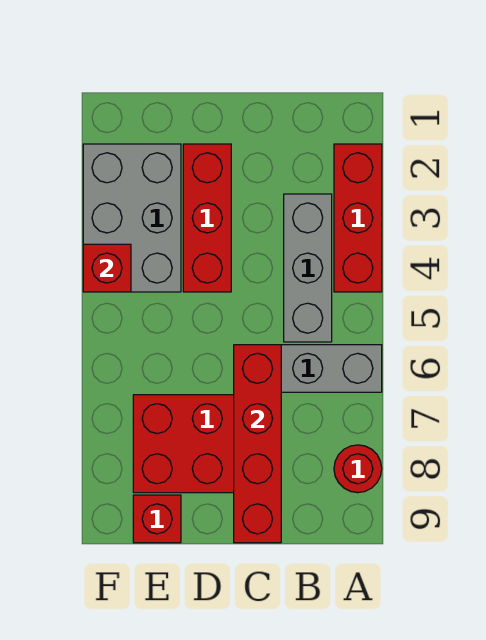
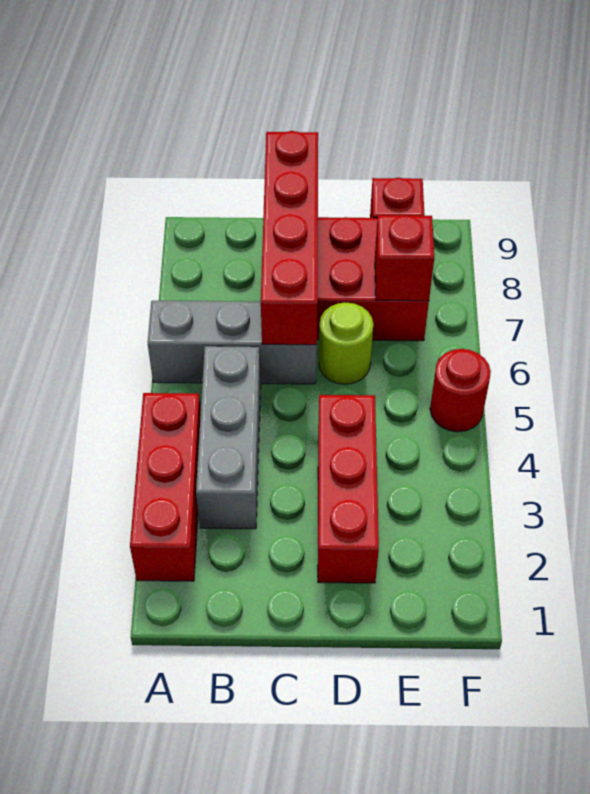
red round brick A8 level 1 -> red round brick F5 level 1
none -> lime round brick D6 level 1
grey brick E2:F4 level 1 -> none
red brick F4 level 2 -> red brick E7 level 2

